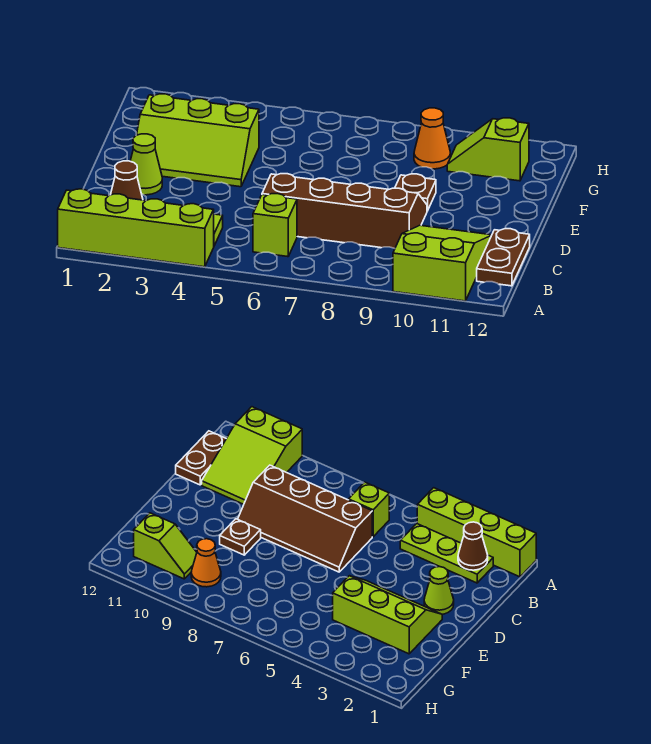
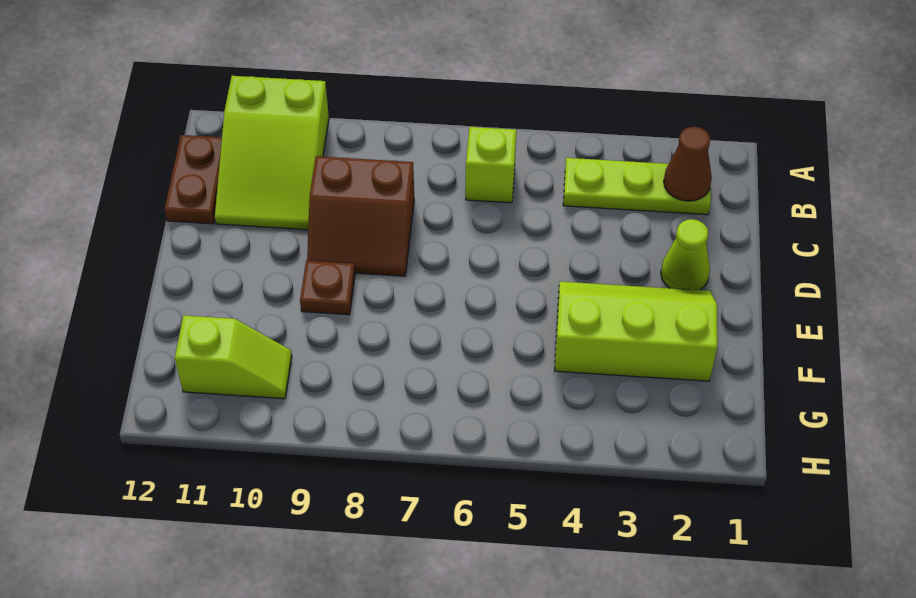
lime brick A1:A4 level 1 -> none
brown slope C6:D9 level 1 top C -> brown slope C8:D9 level 1 top C
orange cone G9 level 1 -> none

